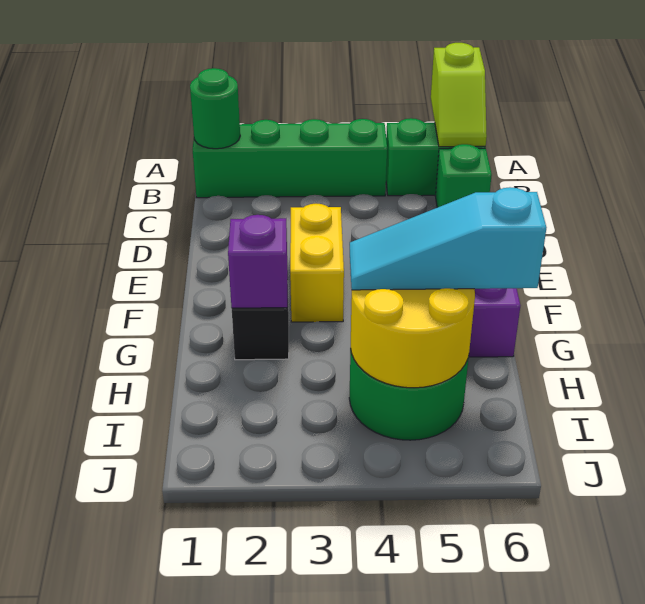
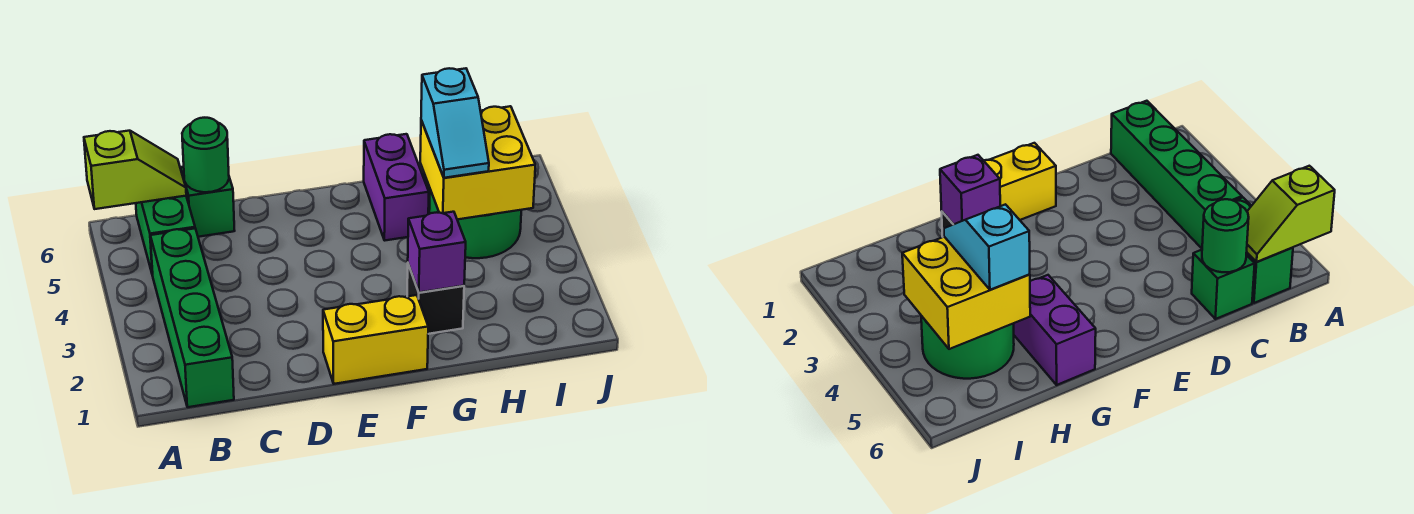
green round brick B1 level 2 -> green round brick C6 level 2
yellow brick E3:F3 level 1 -> yellow brick E1:F1 level 1
yellow round brick H4:I5 level 2 -> yellow brick H4:I5 level 2
cyan slope H4:H6 level 3 top 6 -> cyan slope H4:H5 level 3 top 5

